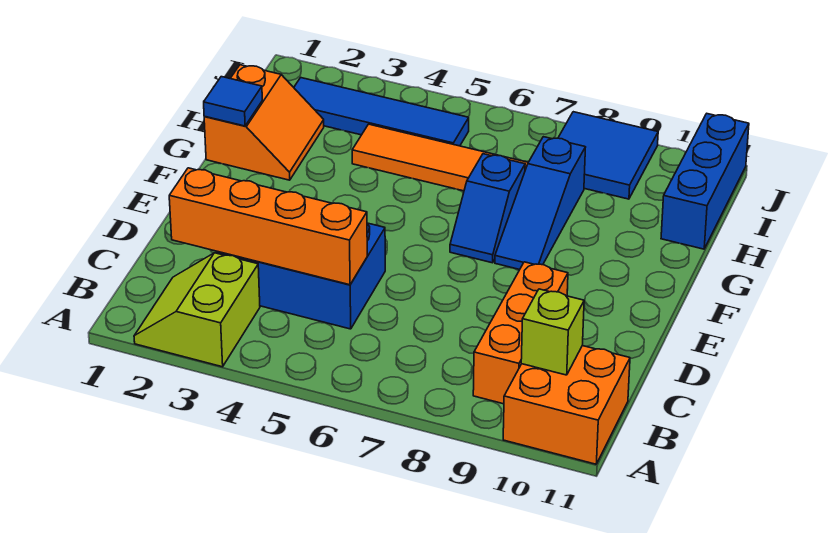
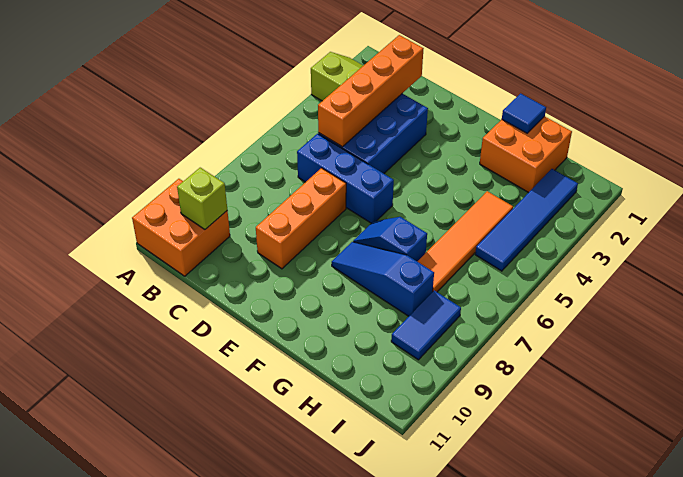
orange brick B9:D9 level 1 -> orange brick D7:D9 level 1
orange slope G1:H2 level 1 top 1 -> orange brick G1:H2 level 1
blue brick H11:J11 level 1 -> blue brick C6:E6 level 1
blue tile I8:J9 level 1 -> blue tile I8:I9 level 1

